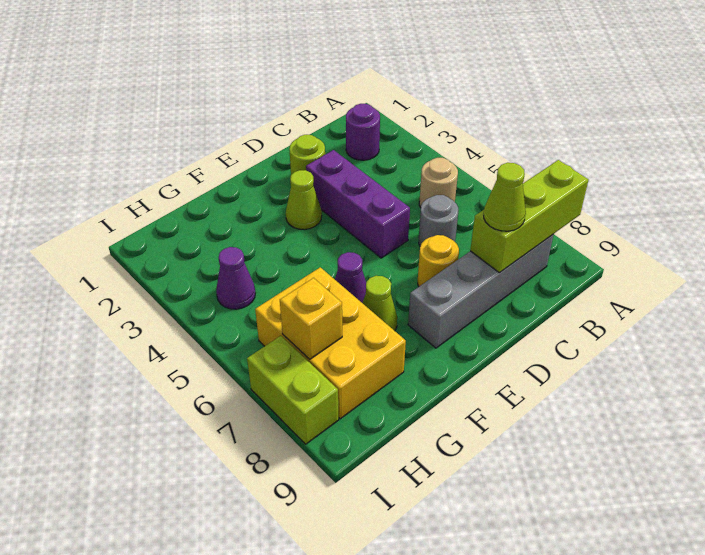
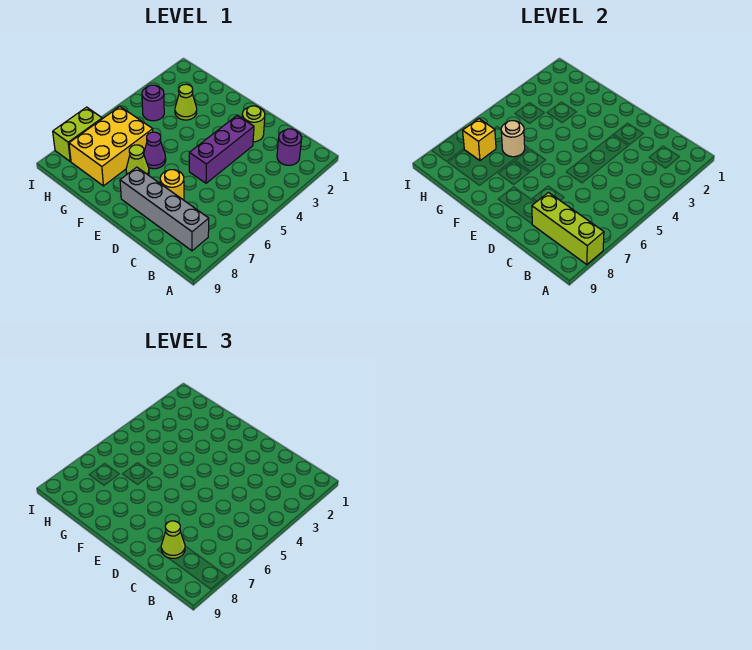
tan round brick B5 level 1 -> tan round brick G6 level 2
grey round brick C6 level 1 -> none
lime cone E3 level 1 -> lime cone G3 level 1
purple cone H4 level 1 -> purple round brick H4 level 1

